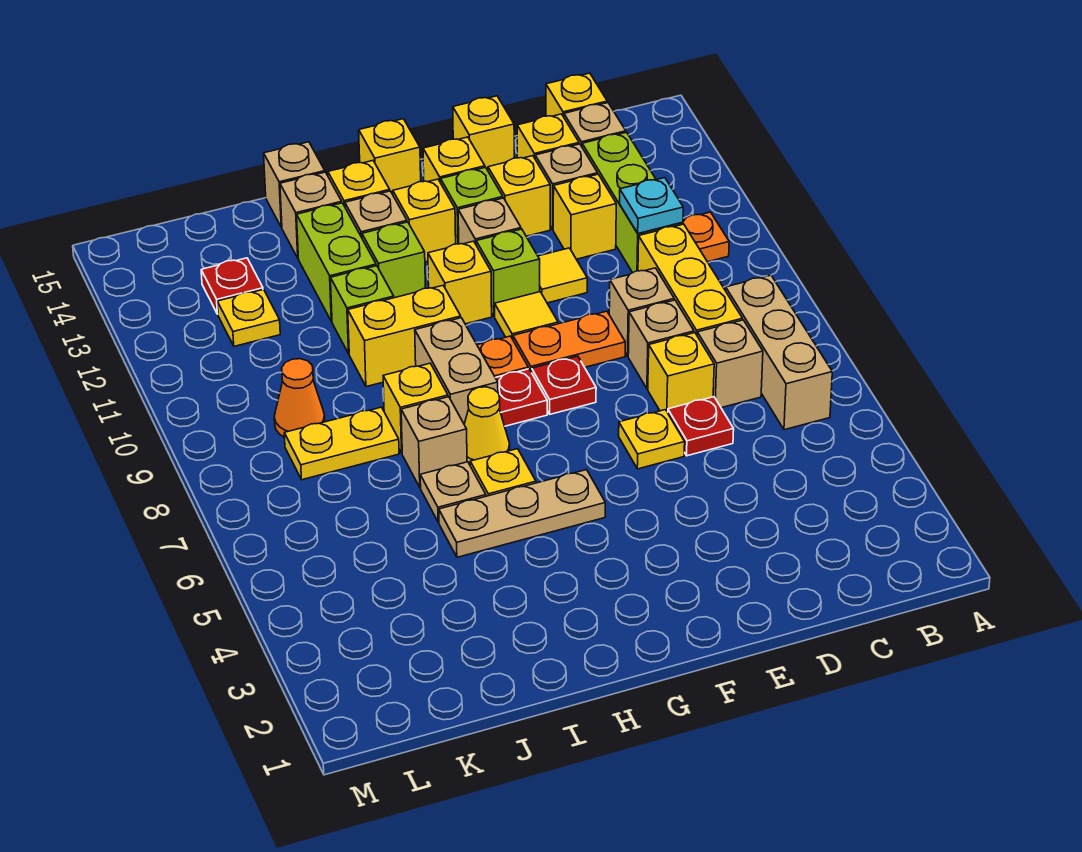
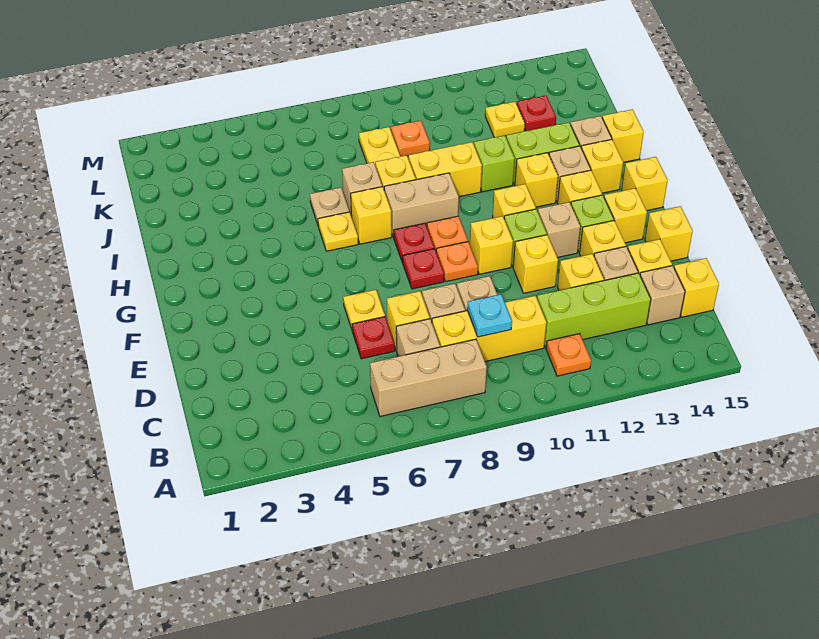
cyan plate C11 level 2 -> cyan plate C9 level 2
orange plate E9:F9 level 1 -> orange plate F9 level 1
yellow tile E11 level 1 -> yellow brick E11 level 1
yellow tile F10 level 1 -> yellow brick F10 level 1
tan plate G5:I5 level 1 -> none
yellow cone H7 level 1 -> yellow brick H7 level 1
yellow brick H10:I10 level 1 -> yellow brick I9:I10 level 1
lime brick H12 level 1 -> yellow brick H12 level 1
tan brick I15 level 1 -> yellow brick I15 level 1
orange cone K9 level 1 -> orange plate K9 level 1

